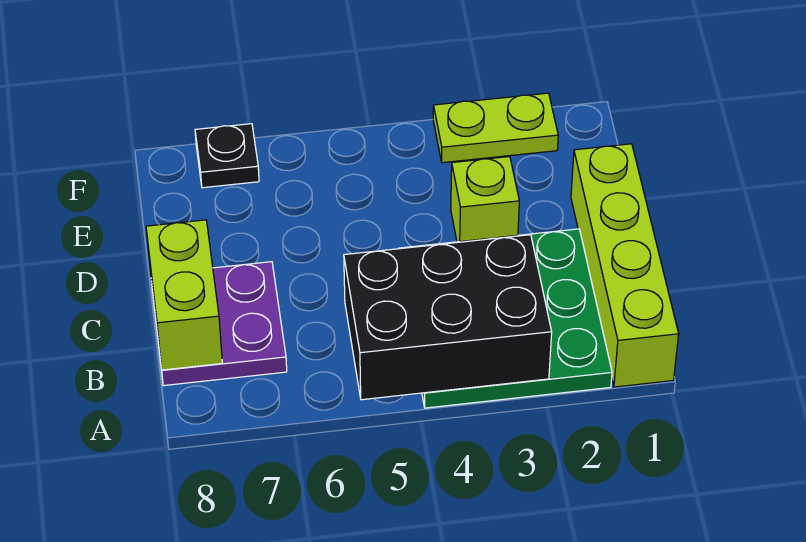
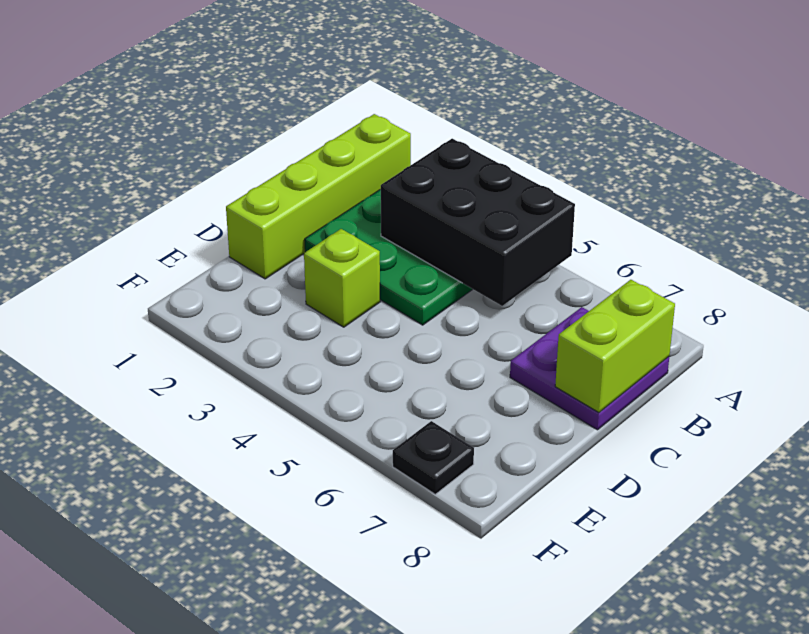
lime plate F2:F3 level 1 -> none

